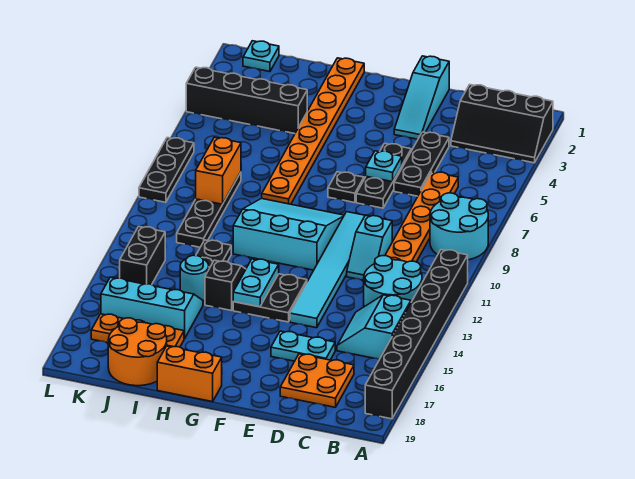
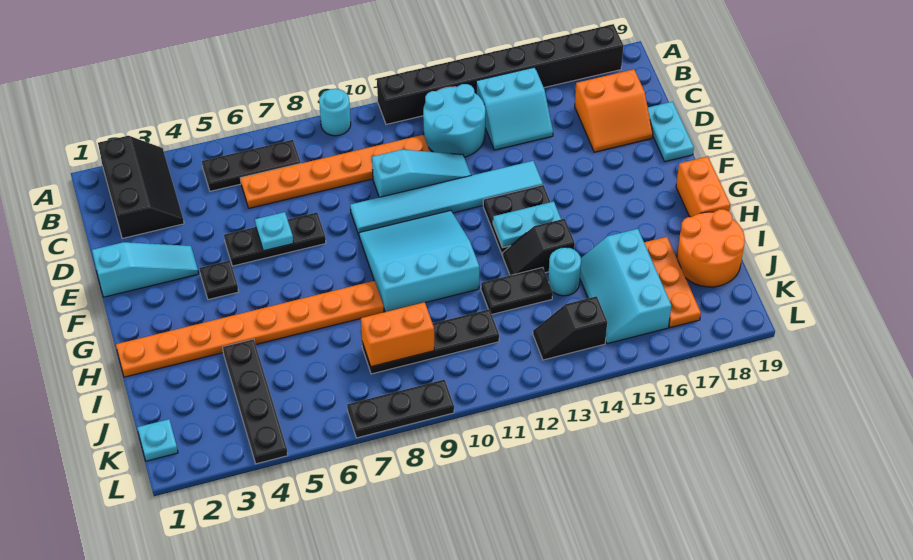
cyan round brick A8:B9 level 1 -> cyan round brick A9 level 1
orange plate C17:D18 level 1 -> orange slope C17:D18 level 1 top C
black plate D4:D6 level 1 -> black plate B5:B7 level 1
cyan slope D10:D11 level 1 top 10 -> cyan slope D10:D12 level 1 top 10
cyan plate D16:E16 level 1 -> cyan plate D19:E19 level 1
black plate F7 level 1 -> black plate F4 level 1
cyan slope F9:H11 level 1 top 11 -> cyan slope F9:H11 level 1 top H
black brick I4:L4 level 1 -> black plate I4:L4 level 1
black brick K13:K14 level 1 -> black slope K13:K14 level 1 top 14

